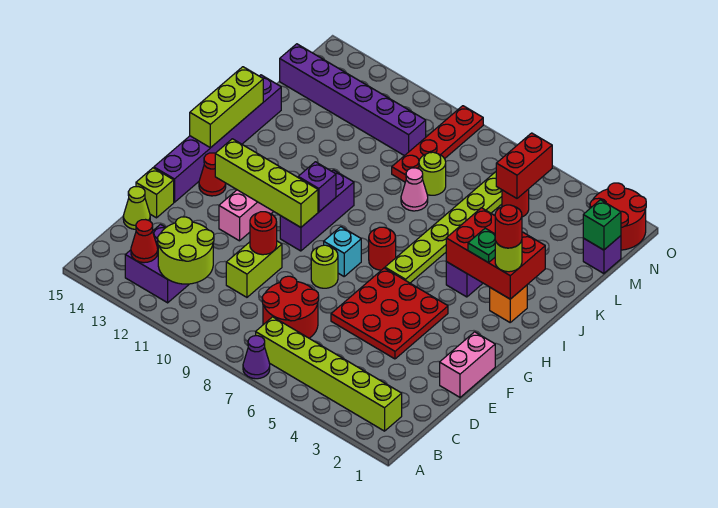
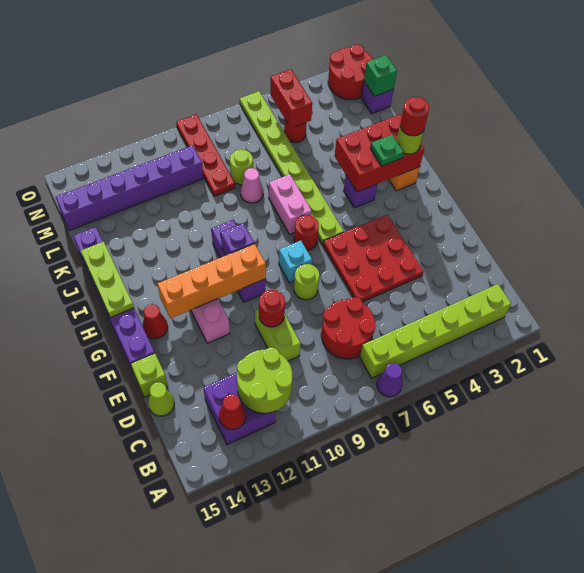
pink brick E1:F1 level 1 -> pink brick I7:J7 level 1
lime brick G10:G13 level 2 -> orange brick G10:G13 level 2
lime brick H15:J15 level 2 -> lime plate H15:J15 level 2

